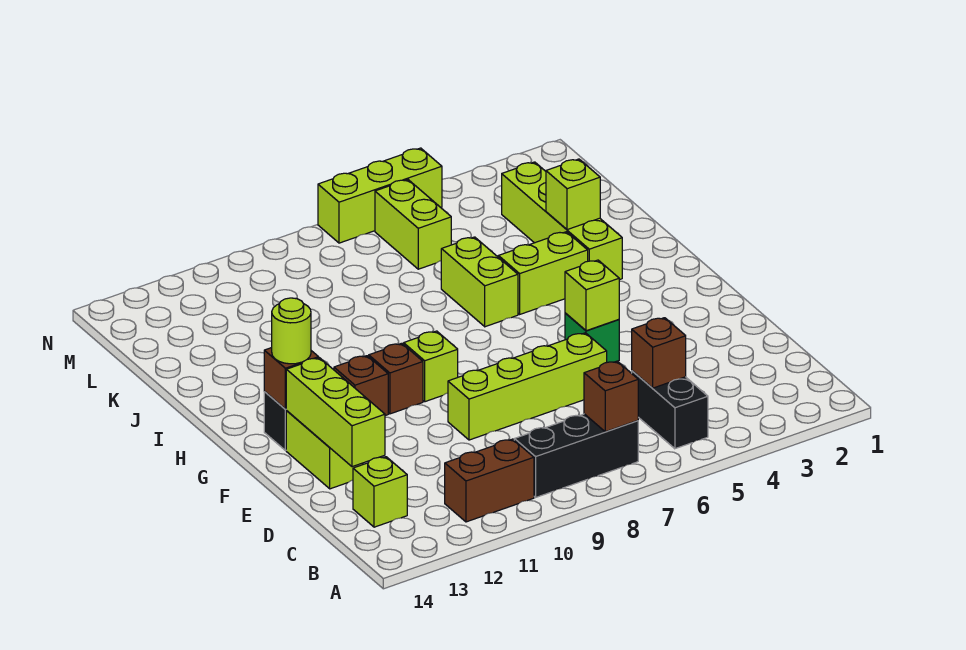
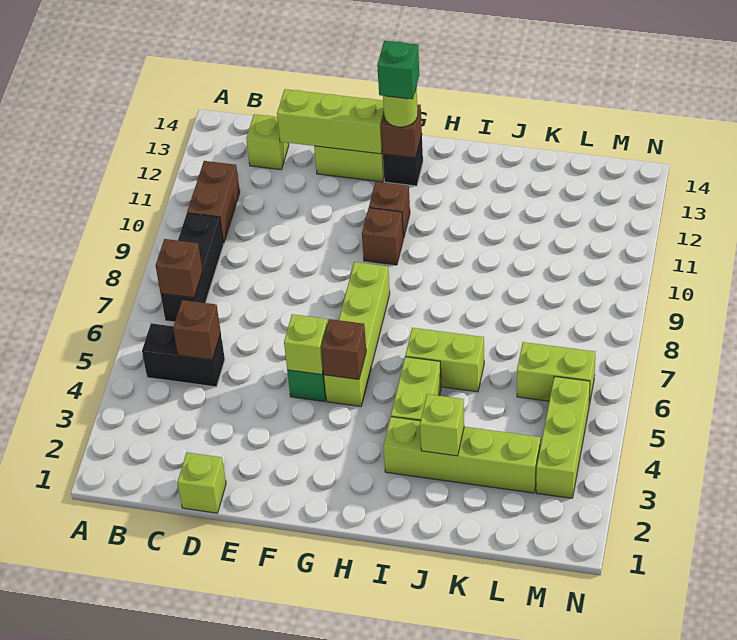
lime brick E6:E9 level 1 -> lime brick G5:G8 level 1
none -> brown brick G5 level 2
lime brick G9 level 1 -> lime brick D1 level 1
none -> green brick G13 level 4
lime brick N5:N7 level 1 -> lime brick M3:M5 level 1

